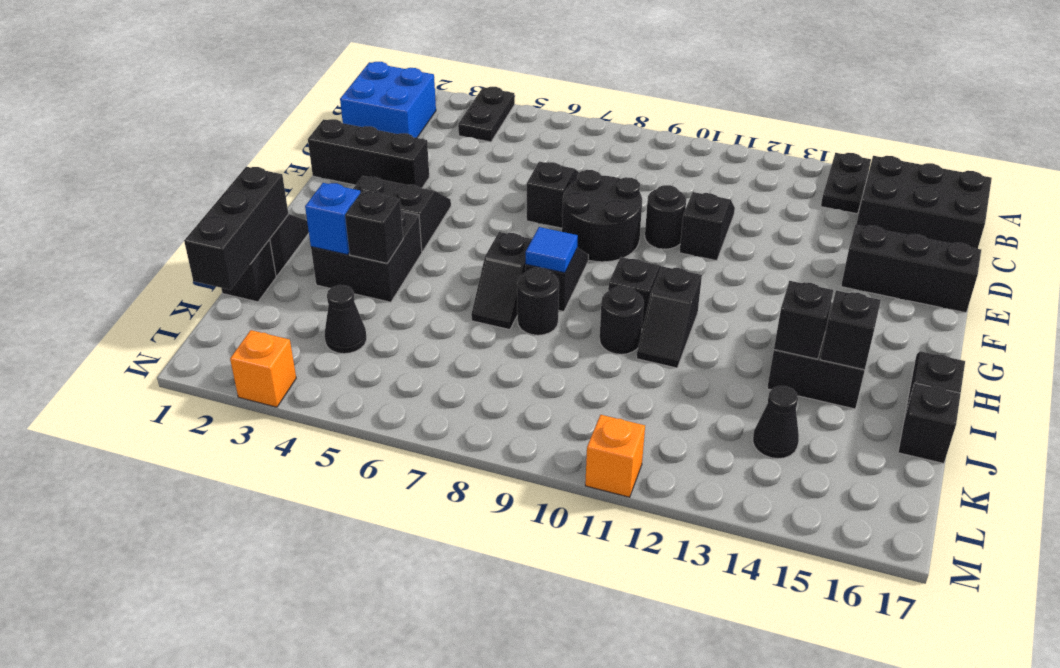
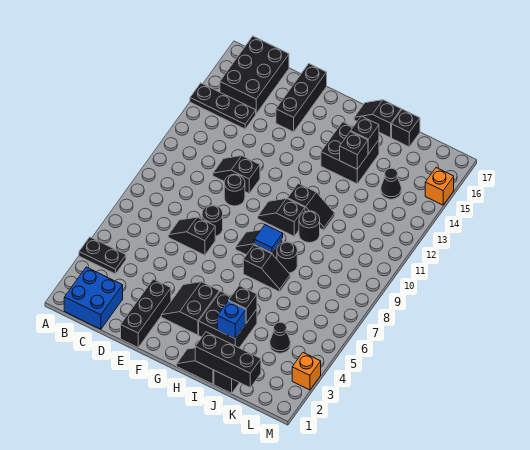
black plate A14:B14 level 1 -> black plate A14:C14 level 1
black round brick E8:F9 level 1 -> black round brick E8 level 1
orange brick M11 level 1 -> orange brick M15 level 1

